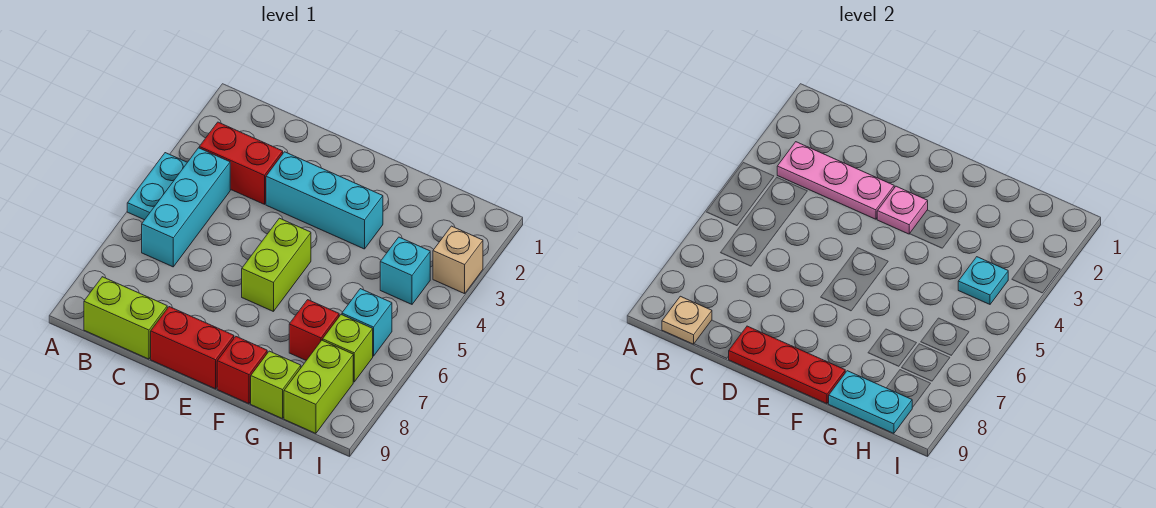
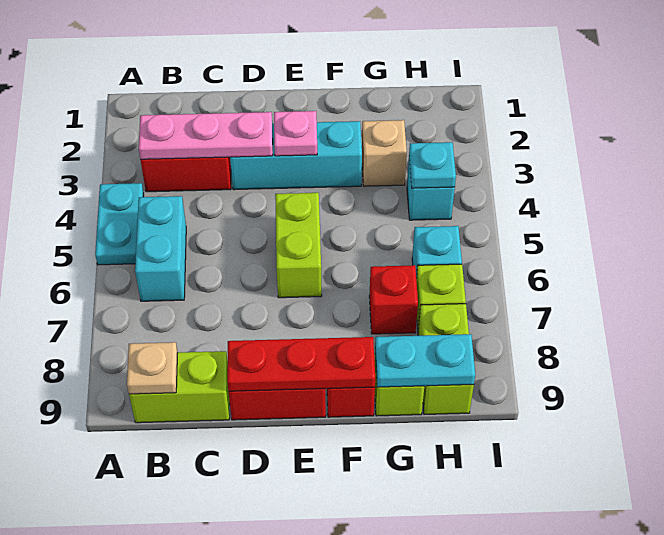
cyan brick B4:B6 level 1 -> cyan brick B5:B6 level 1
tan brick I3 level 1 -> tan brick G3 level 1

